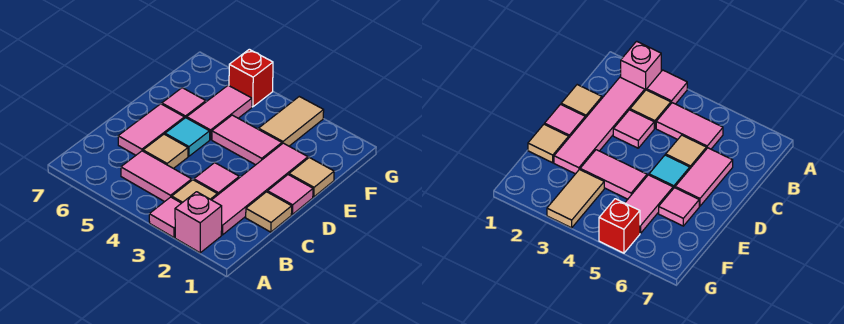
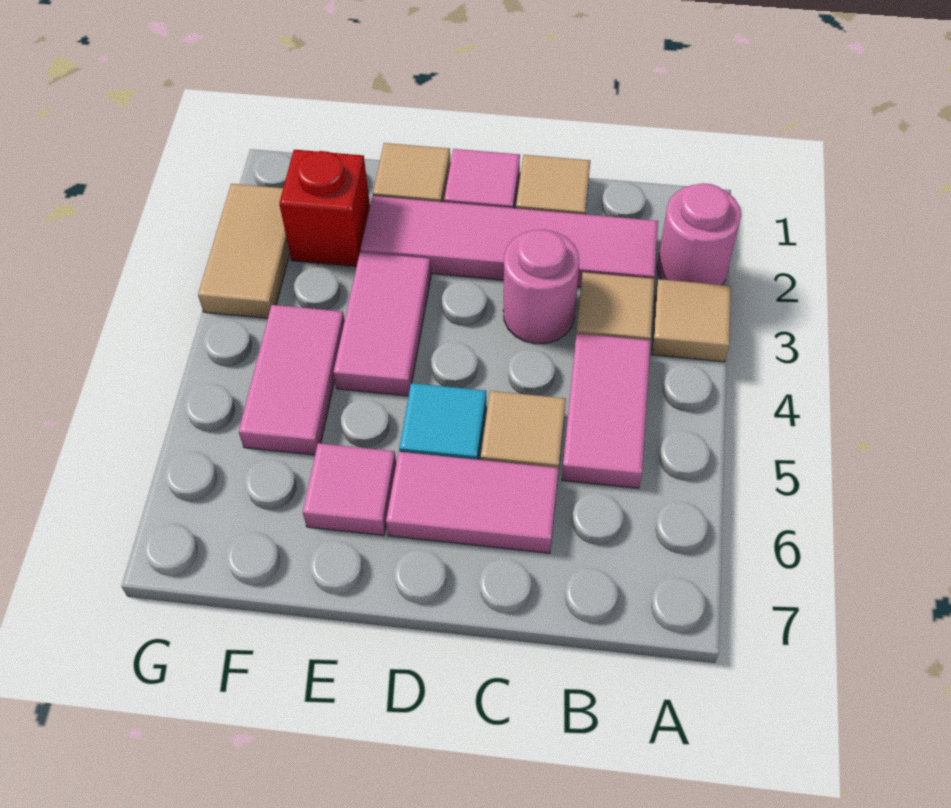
pink brick A2 level 1 -> pink round brick A2 level 1
pink tile A3 level 1 -> tan tile A3 level 1
pink tile C3 level 1 -> pink round brick C3 level 1
pink tile E5:F5 level 1 -> pink tile F4:F5 level 1
tan tile F3:G3 level 1 -> tan tile G2:G3 level 1
red brick G5 level 1 -> red brick F2 level 1

